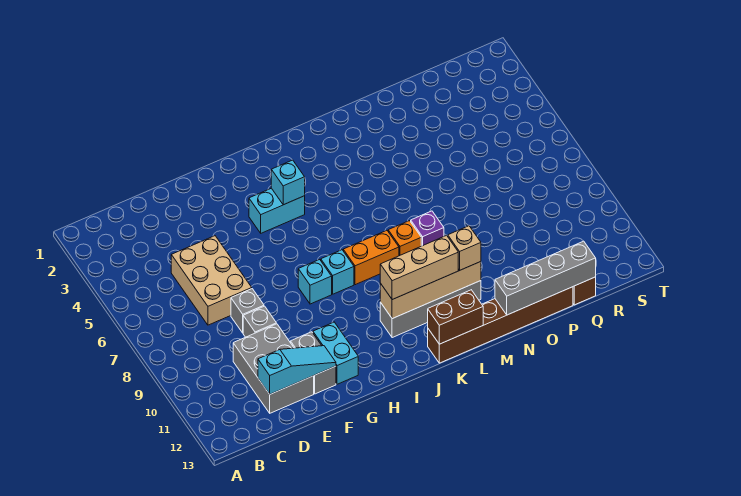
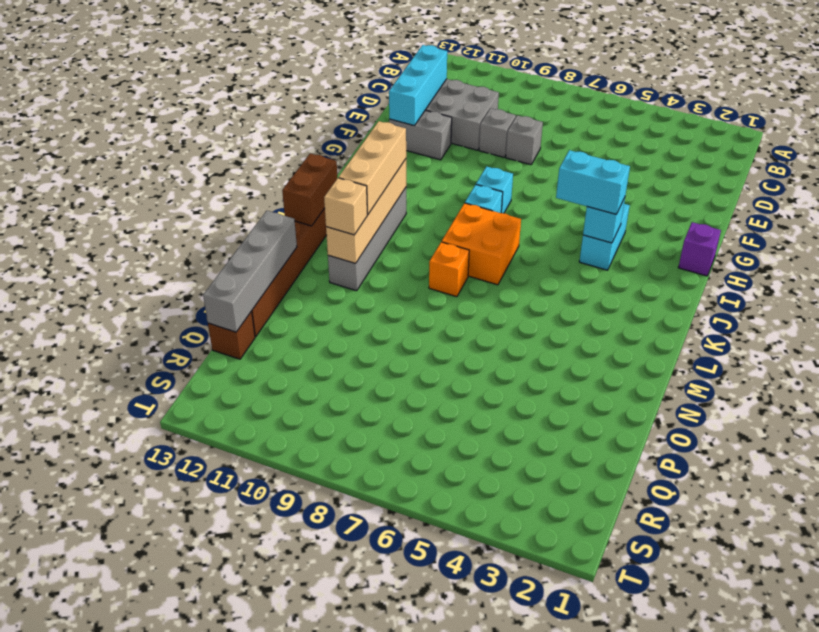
tan brick D5:E7 level 1 -> none
cyan slope D12:F12 level 2 top D -> cyan brick D12:F12 level 2
cyan brick G11:G12 level 1 -> cyan brick I4:I5 level 3
orange brick J8:K8 level 1 -> orange brick J7:K8 level 1
purple brick M8 level 1 -> purple brick H1 level 1

